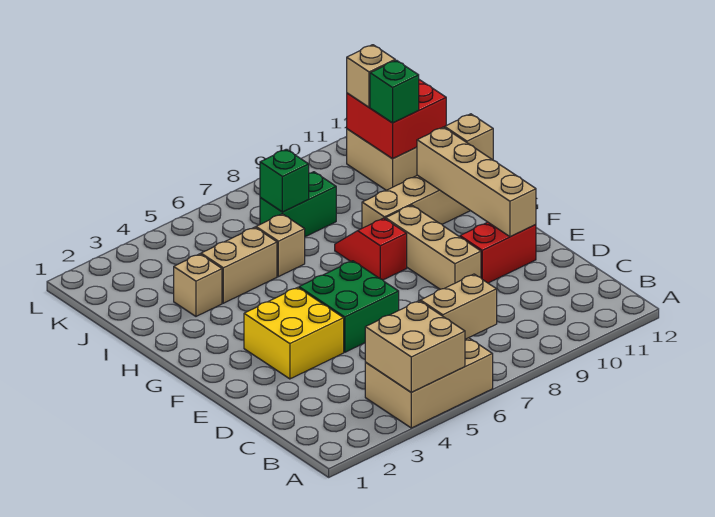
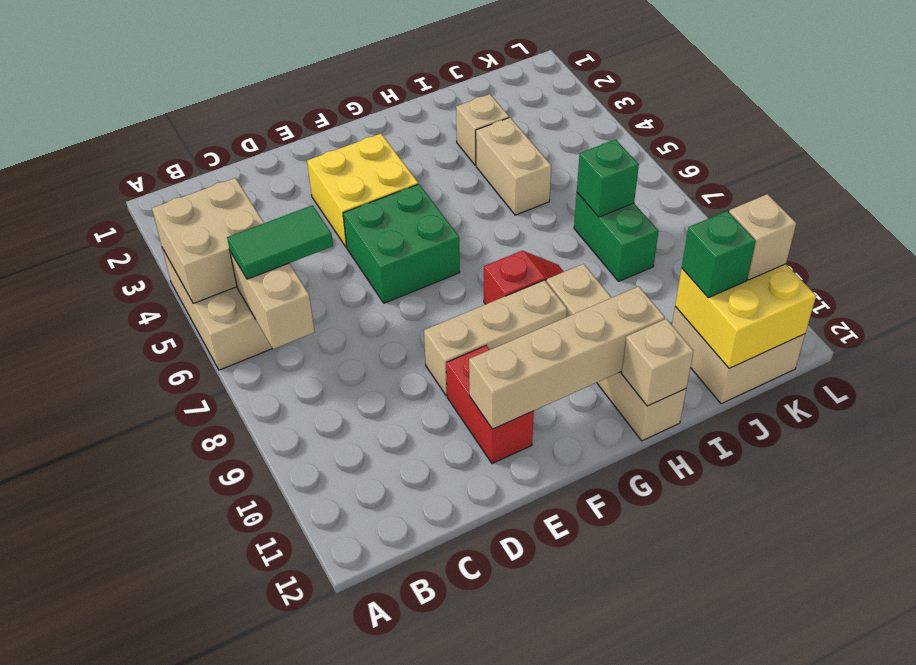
none -> green tile B6:C6 level 3
tan brick I6 level 1 -> none
red brick J11:K12 level 2 -> yellow brick J11:K12 level 2

